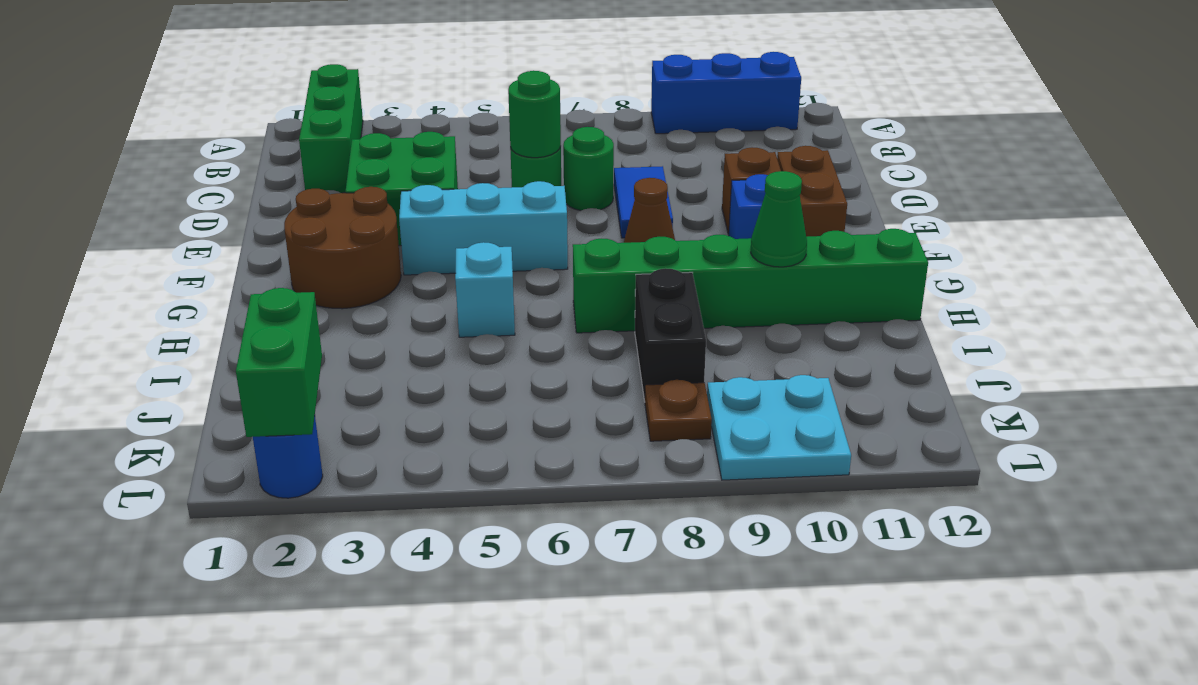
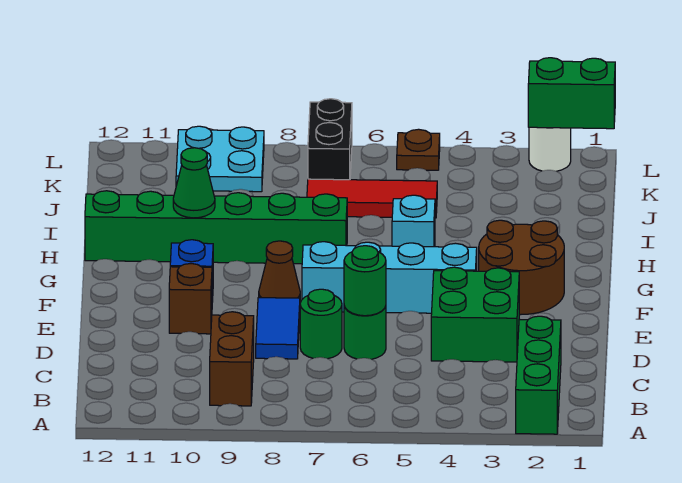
blue brick A9:A11 level 1 -> none
brown brick E11:F11 level 1 -> brown brick B9:C9 level 1
cyan brick F4:F6 level 1 -> cyan brick F4:F7 level 1
black brick I8:J8 level 1 -> black brick K7:L7 level 1
none -> red tile J5:J7 level 1
green brick K2:L2 level 2 -> green brick L1:L2 level 2
brown plate K8 level 1 -> brown plate L5 level 1
blue round brick L2 level 1 -> white round brick L2 level 1

